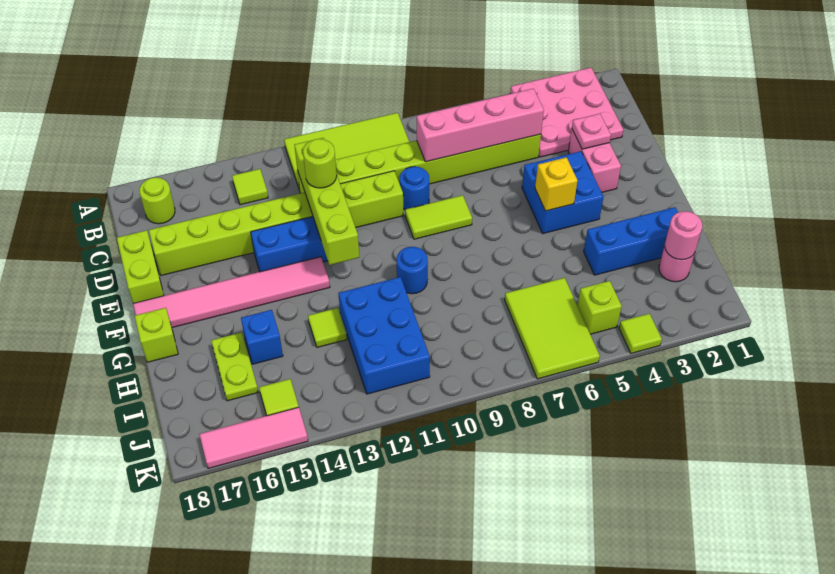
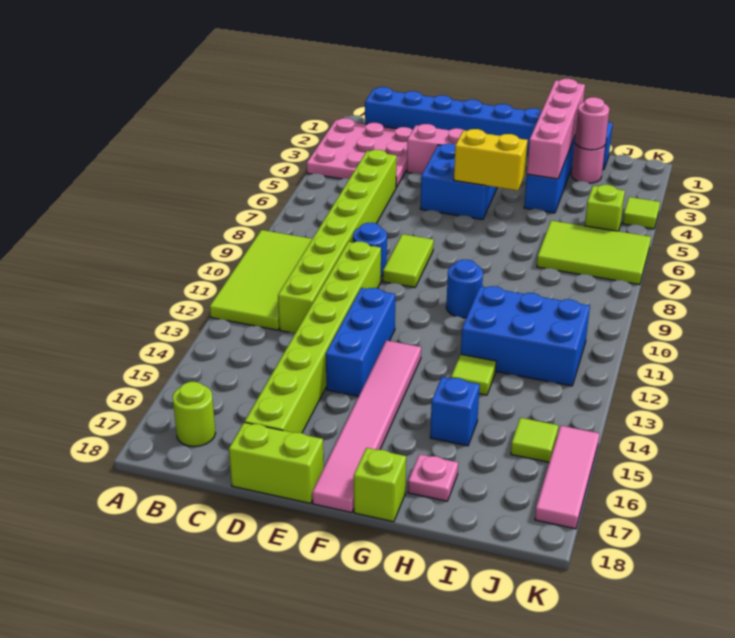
none -> blue brick B1:I1 level 1
lime tile B14 level 1 -> none
pink brick C5:C8 level 2 -> pink brick H1:H4 level 2
lime brick C12:F12 level 2 -> none
pink plate D3 level 2 -> pink plate H17 level 1
lime round brick D12 level 3 -> none
yellow brick F5 level 2 -> yellow brick F5:G5 level 2
lime plate H16:I16 level 1 -> none

